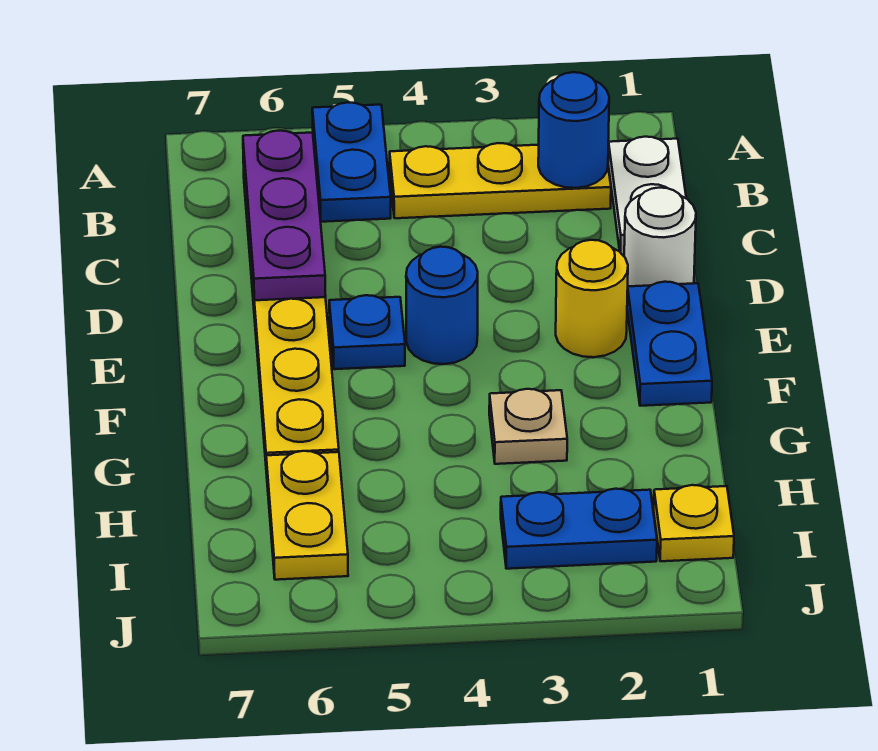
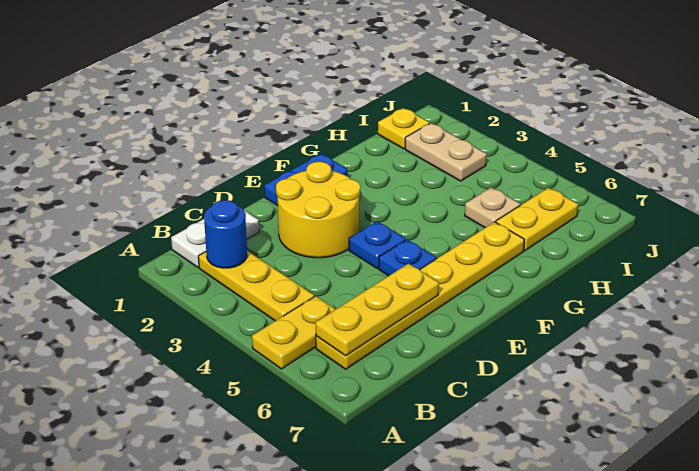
blue plate A5:B5 level 1 -> yellow plate A5:B5 level 1
purple plate B6:D6 level 2 -> yellow plate B6:D6 level 2
white round brick D1 level 1 -> none
yellow round brick E2 level 1 -> yellow round brick D2:E3 level 1
blue round brick E4 level 1 -> blue plate E4 level 1
tan plate G3 level 1 -> tan plate H5 level 1
blue plate I2:I3 level 1 -> tan plate I2:I3 level 1

